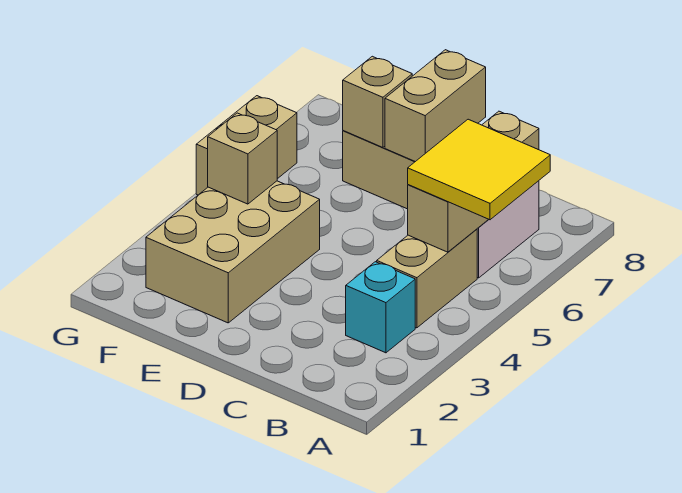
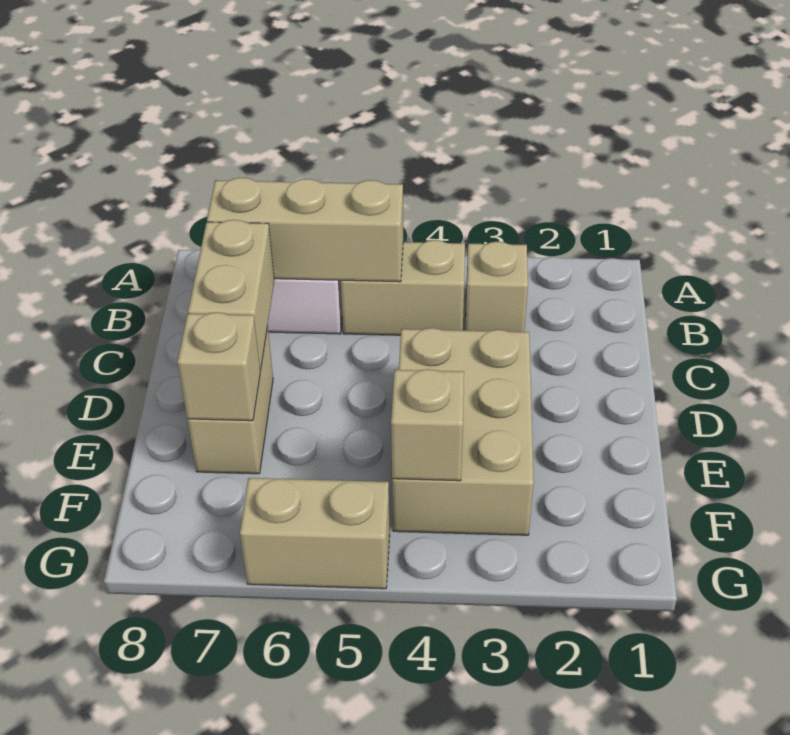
yellow tile A5:B6 level 3 -> none
cyan brick B3 level 1 -> tan brick B3 level 1
tan brick D7:D8 level 2 -> tan brick C7:D7 level 2
tan brick E2:F4 level 1 -> tan brick D3:F4 level 1

